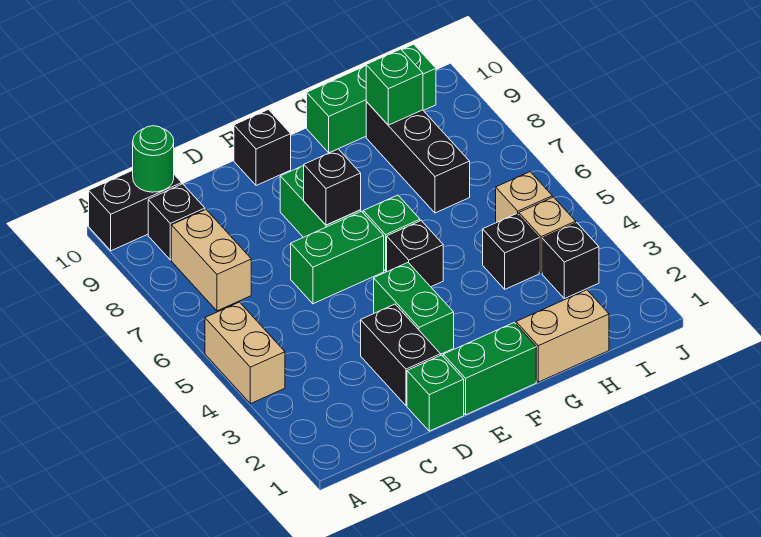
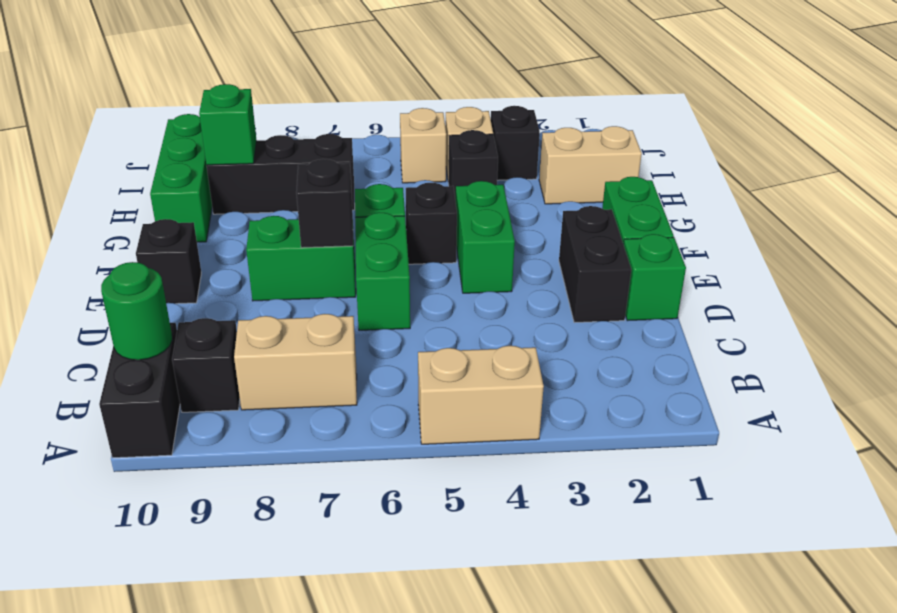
black brick D2:D3 level 1 -> black brick D2:E2 level 1
green brick E3:E4 level 1 -> green brick E4:F4 level 1
tan brick G1:H1 level 1 -> tan brick H1:H2 level 1

